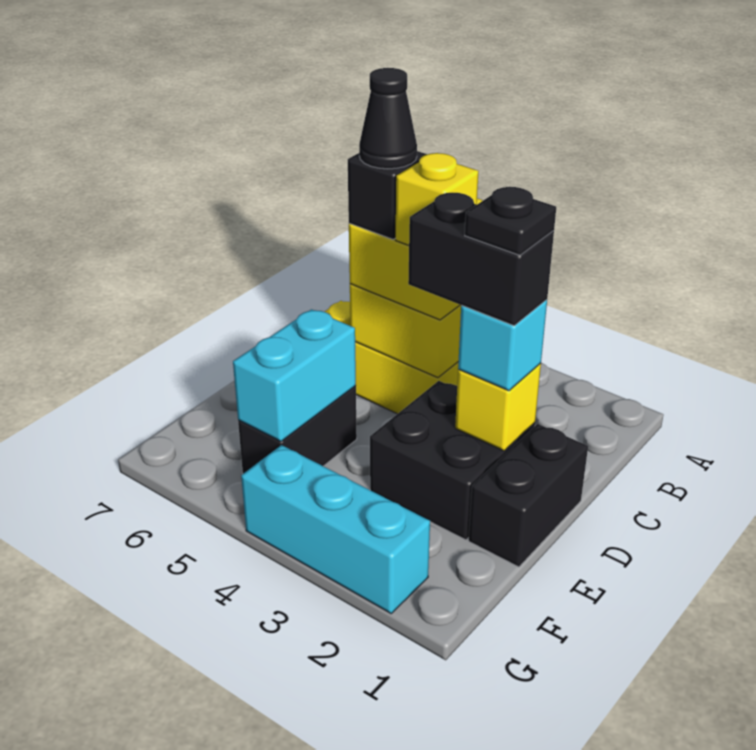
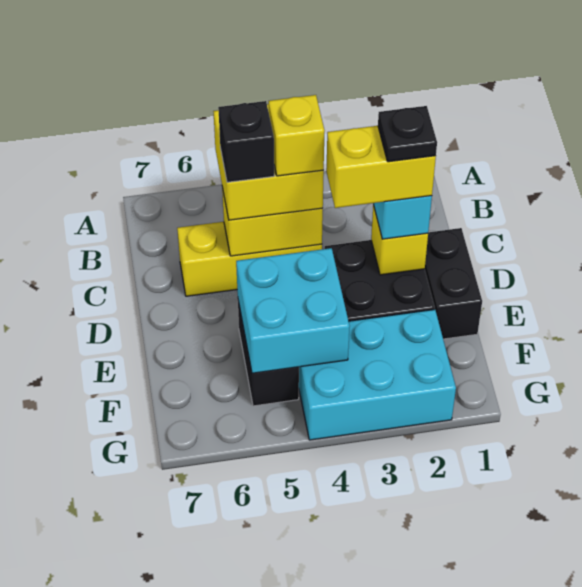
black cone C5 level 5 -> none
black brick D2:D3 level 4 -> yellow brick D2:D3 level 4
cyan brick E5:F5 level 2 -> cyan brick E4:F5 level 2
cyan brick G2:G4 level 1 -> cyan brick F2:G4 level 1

